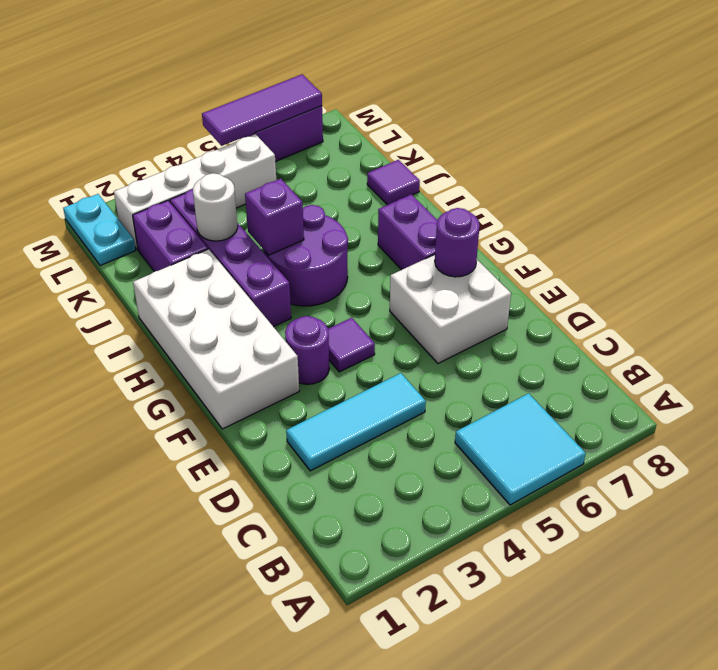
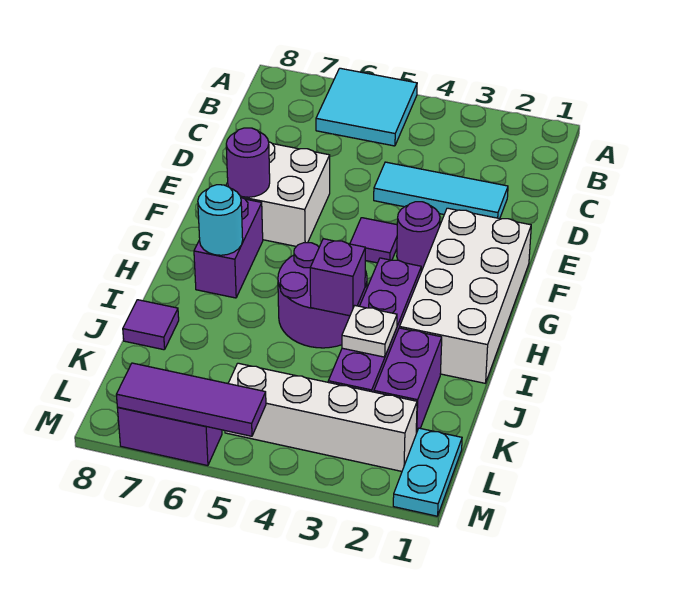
none -> cyan round brick H7 level 2
white round brick J3 level 2 -> white plate J3 level 2

